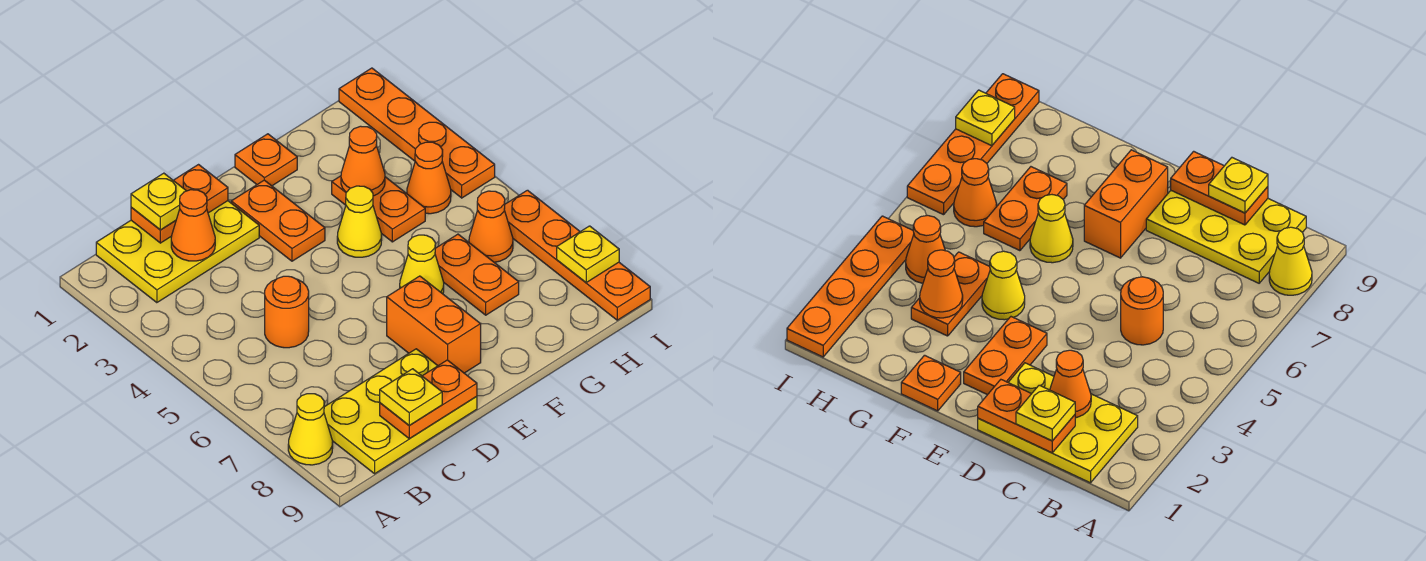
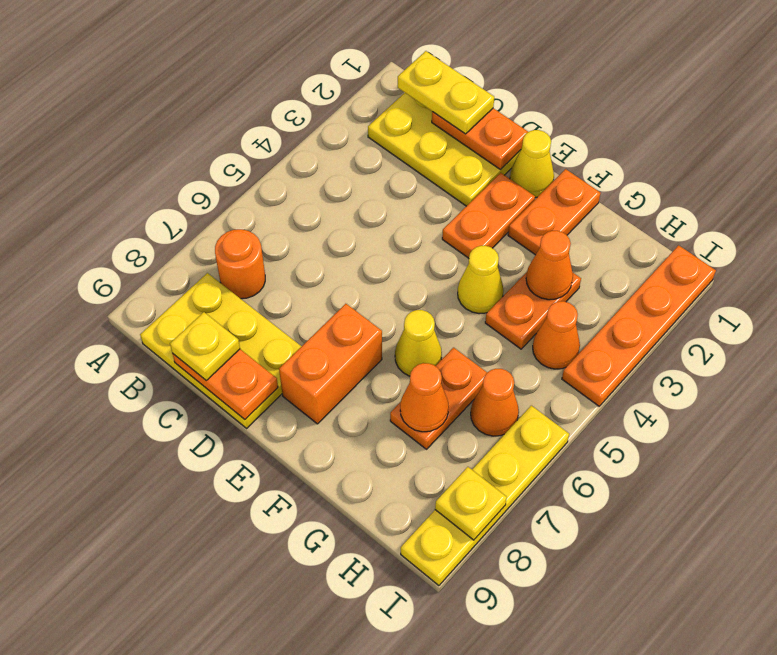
yellow cone A8 level 1 -> yellow cone E1 level 1
yellow plate C1 level 3 -> yellow plate B1:C1 level 3
orange cone C2 level 2 -> orange cone G7 level 2
orange round brick C5 level 1 -> orange round brick B7 level 1
orange plate F1 level 1 -> orange plate F1:F2 level 1
orange plate I6:I9 level 1 -> yellow plate I6:I9 level 1

